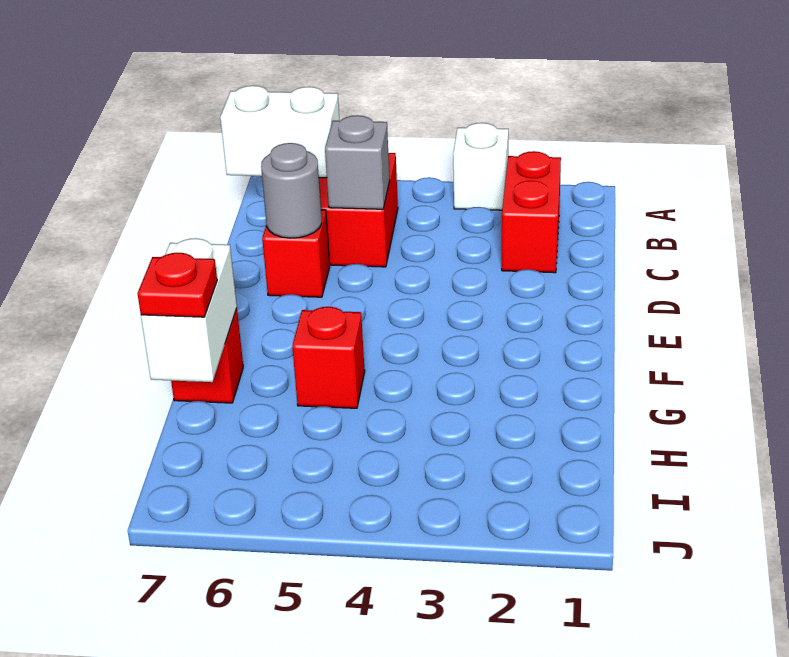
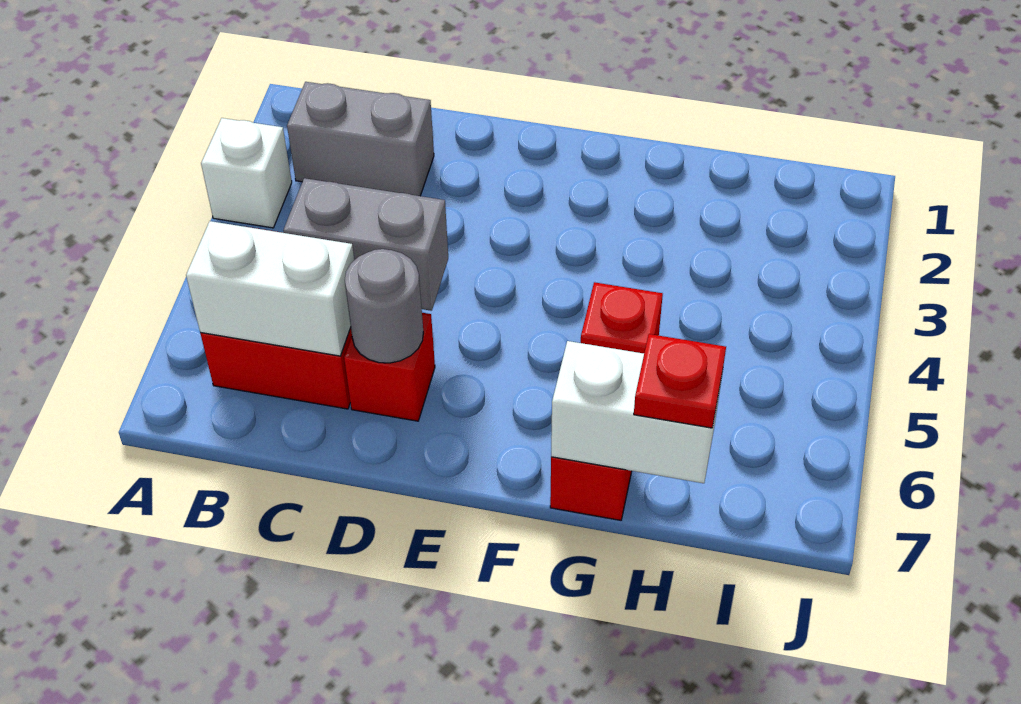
red brick B2:C2 level 1 -> grey brick B2:C2 level 1
white brick B6:B7 level 2 -> white brick B6:C6 level 2
grey brick C5 level 2 -> grey brick C5:D5 level 2

